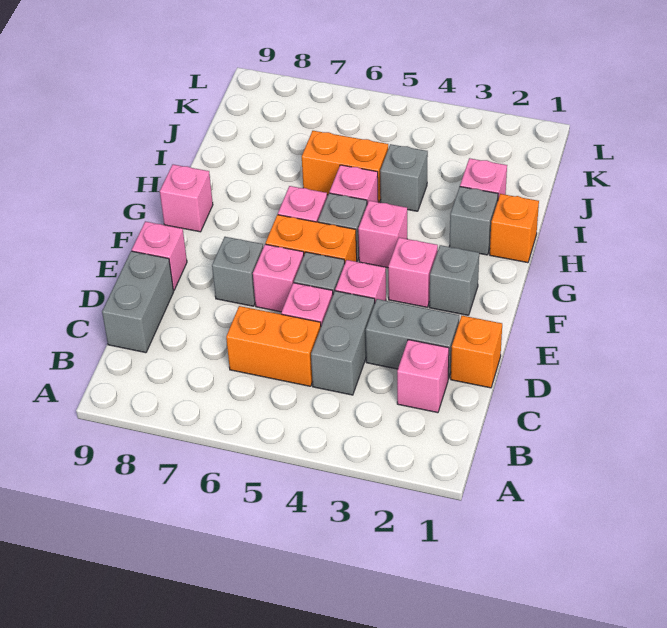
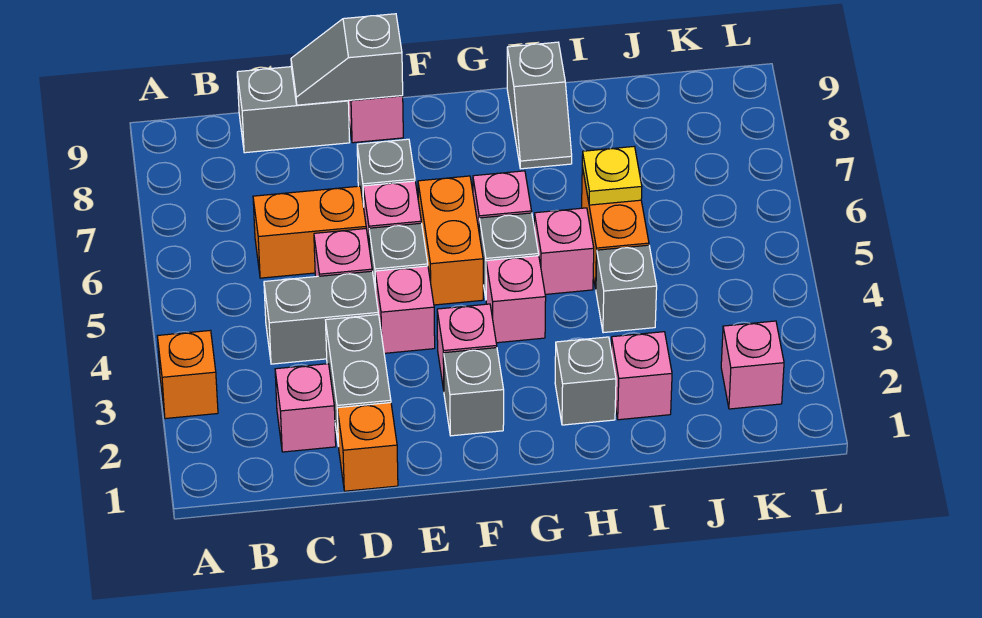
orange brick C5:C6 level 1 -> orange brick C6:D6 level 1
none -> grey slope D9:E9 level 2 top E
pink brick G9 level 1 -> pink brick K2 level 1
orange brick H1 level 1 -> orange brick A3 level 1
none -> grey slope H8:H9 level 1 top 9
none -> yellow plate I6 level 2

